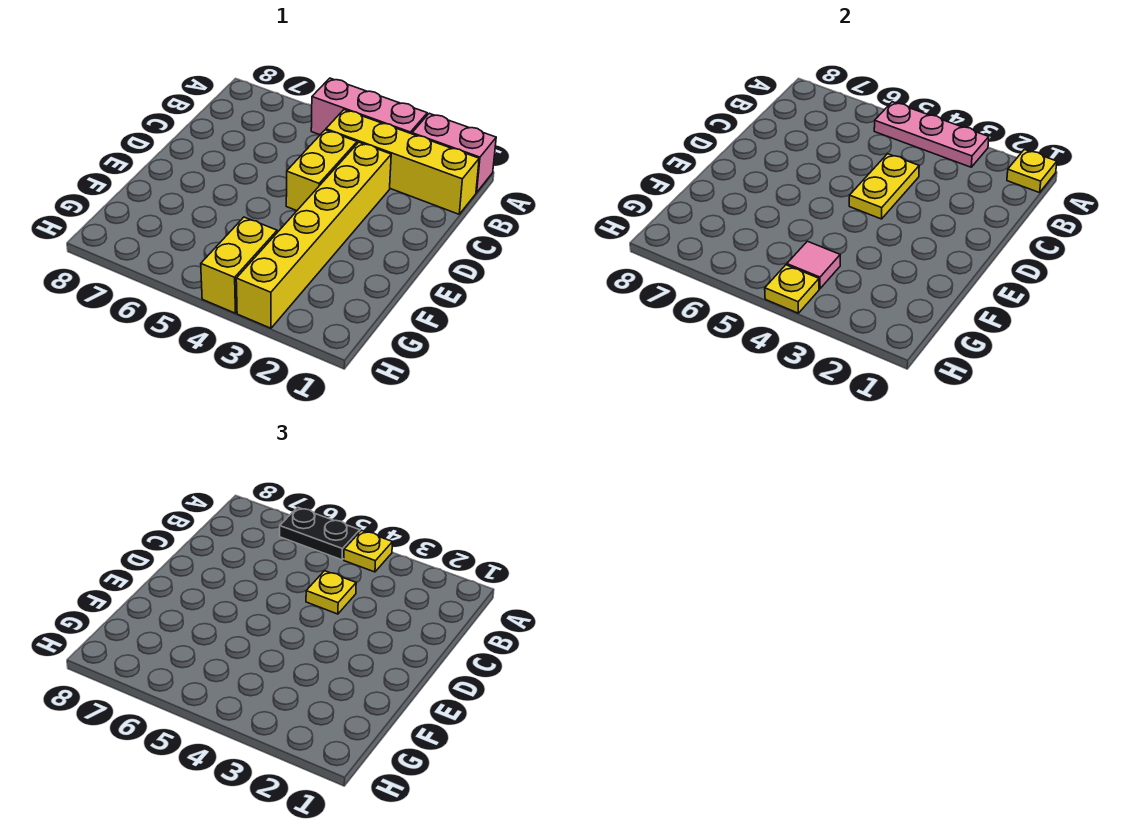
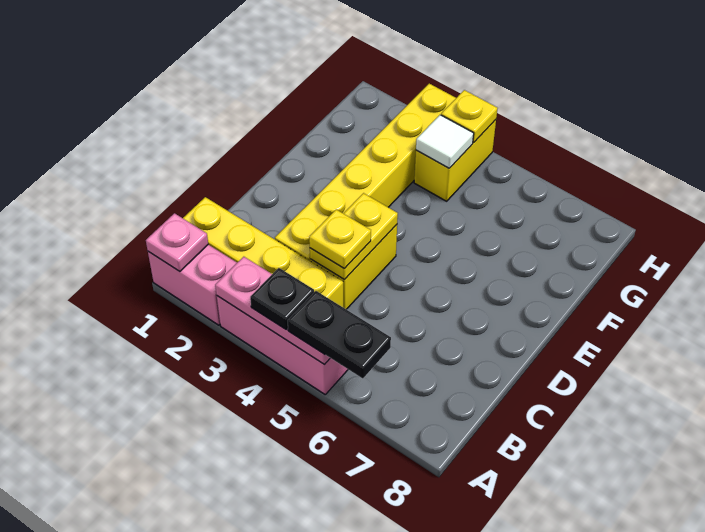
yellow plate A1 level 2 -> pink plate A1 level 2
yellow plate A4 level 3 -> black plate A4 level 3
pink tile G4 level 2 -> white tile G4 level 2

